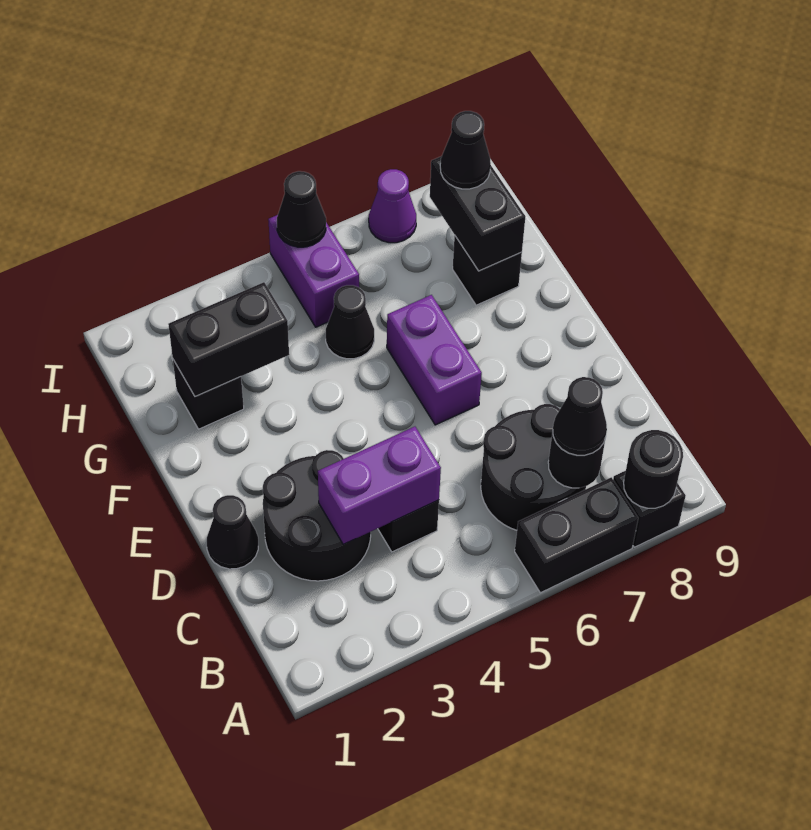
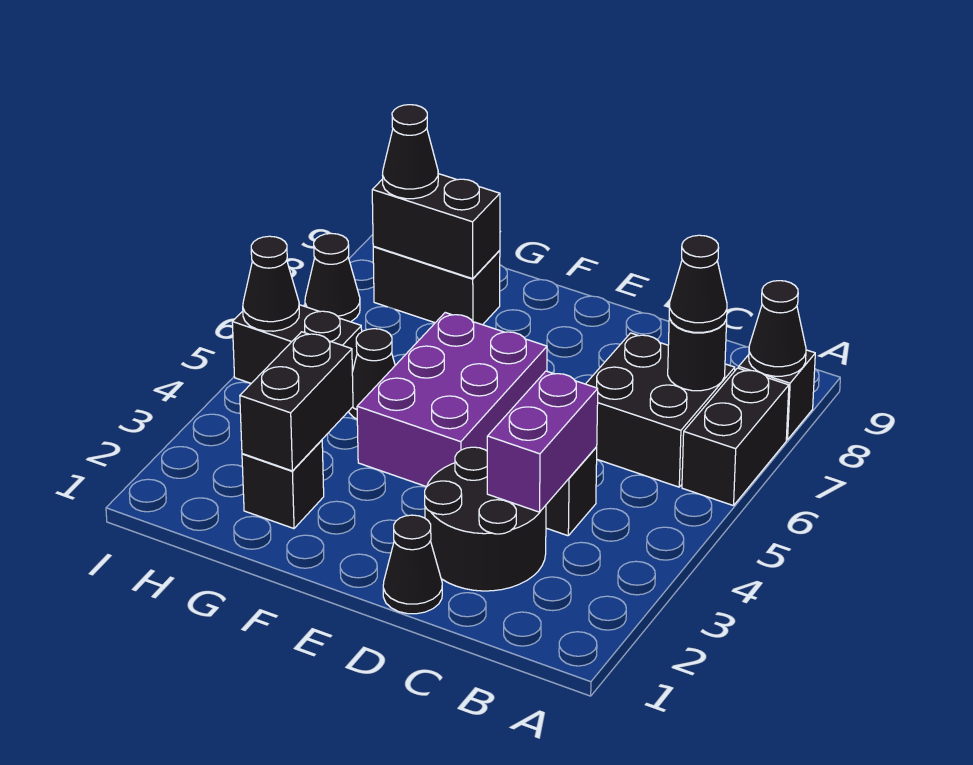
black round brick A8 level 2 -> black cone A8 level 2
black round brick B6:C7 level 1 -> black brick B6:C7 level 1
purple brick E6:F6 level 1 -> purple brick E4:F6 level 1
black brick G8 level 1 -> black brick G8:H8 level 1
purple brick H5:I5 level 1 -> black brick H5:I5 level 1
purple cone I7 level 1 -> black cone I7 level 1

